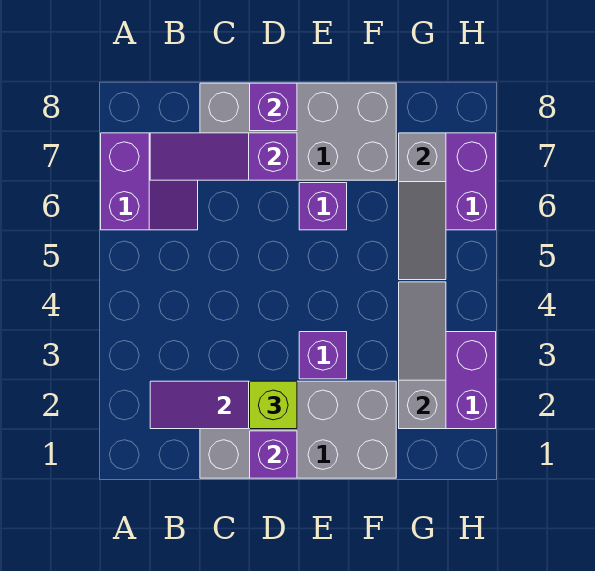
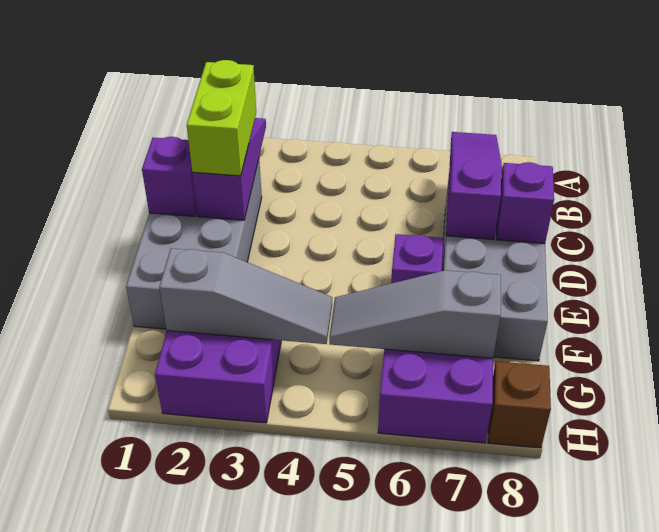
purple slope A6:B7 level 1 top A -> none
lime brick D2 level 3 -> lime brick C2:D2 level 3
purple brick E3 level 1 -> none
none -> brown brick H8 level 1

